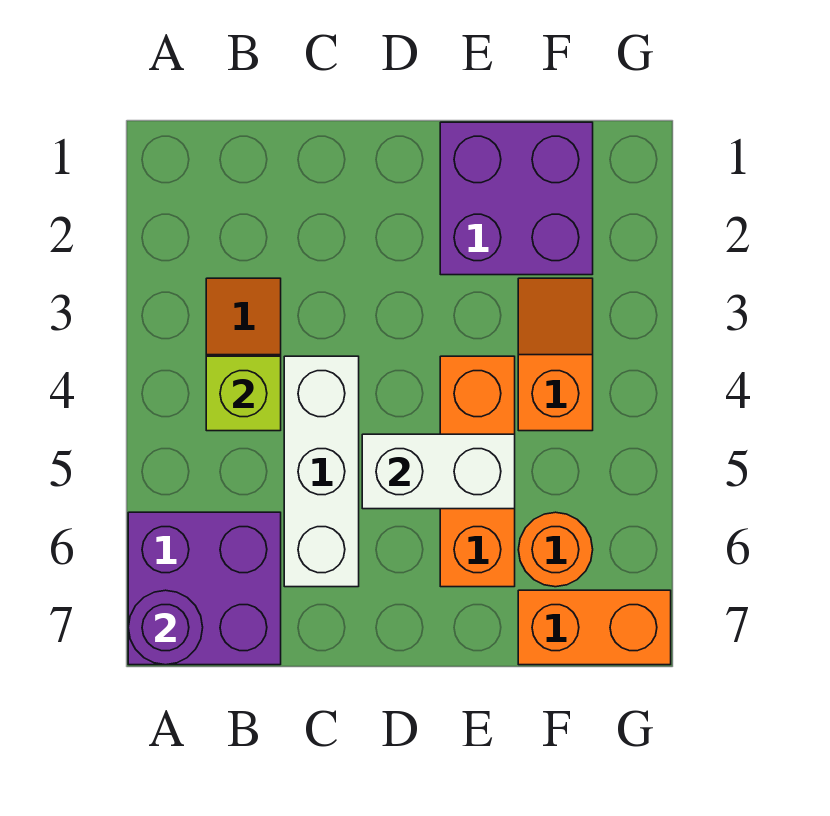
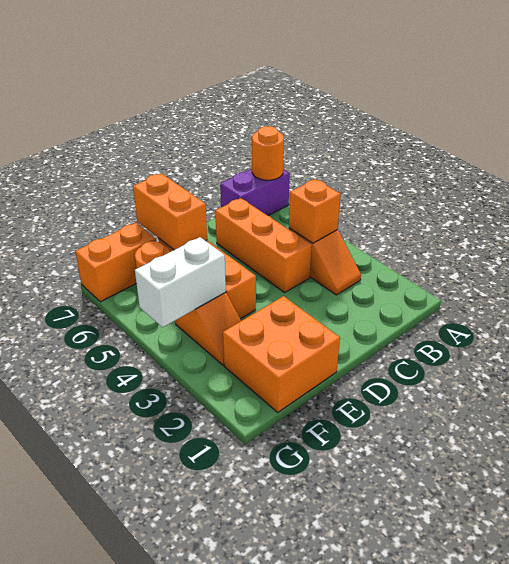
purple brick A6:B7 level 1 -> purple brick A7:B7 level 1
purple round brick A7 level 2 -> orange round brick A7 level 2
lime brick B4 level 2 -> orange brick B4 level 2
white brick C4:C6 level 1 -> orange brick C4:C6 level 1
white brick D5:E5 level 2 -> white brick F4:G4 level 2
purple brick E1:F2 level 1 -> orange brick E1:F2 level 1
none -> orange brick E6:E7 level 2

